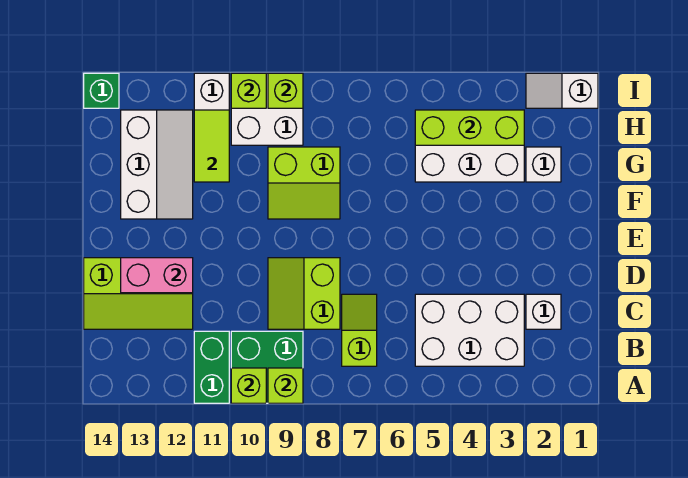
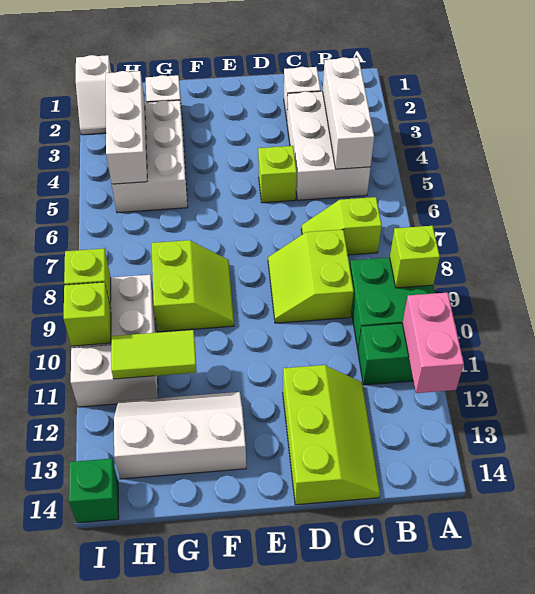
lime brick A10 level 2 -> lime brick D5 level 1
none -> white brick B3:B5 level 2
lime slope C8:D9 level 1 top 8 -> lime slope C8:D9 level 1 top C
pink brick D12:D13 level 2 -> pink brick A11:A12 level 2
lime brick H3:H5 level 2 -> white brick H3:H5 level 2

